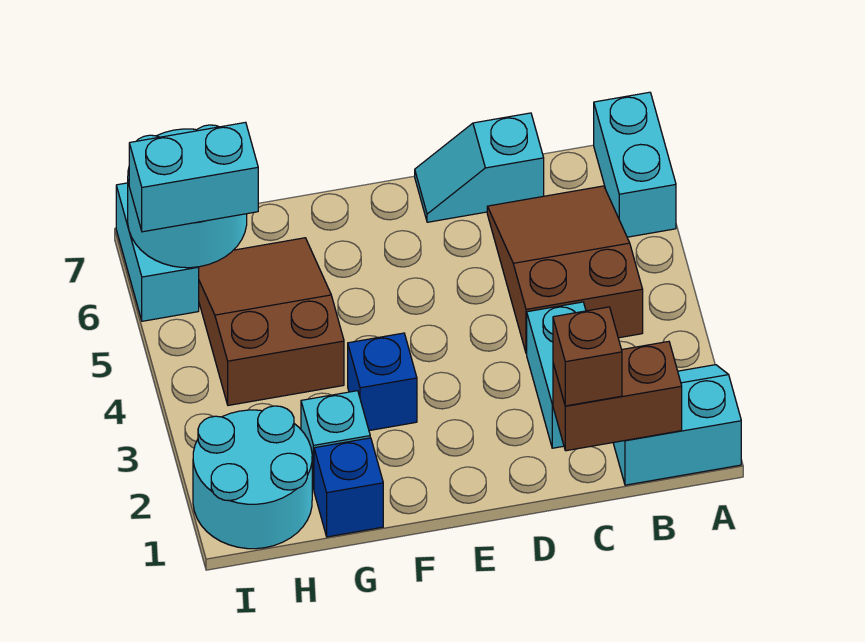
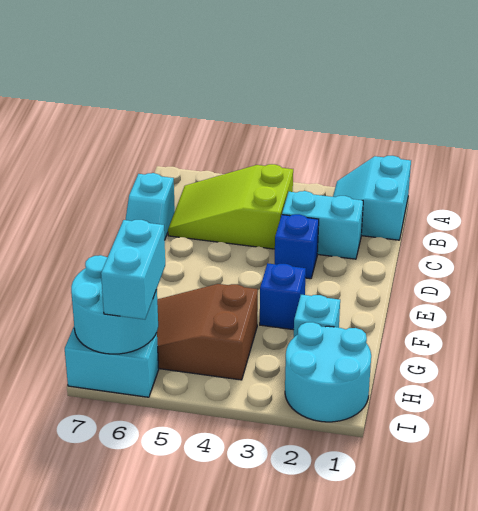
cyan brick A6:A7 level 1 -> none
brown brick B1:C1 level 2 -> none
brown slope B4:C6 level 1 top 4 -> lime slope B4:C6 level 1 top 4
brown brick C1 level 3 -> none
blue brick G1 level 1 -> blue brick D3 level 1

